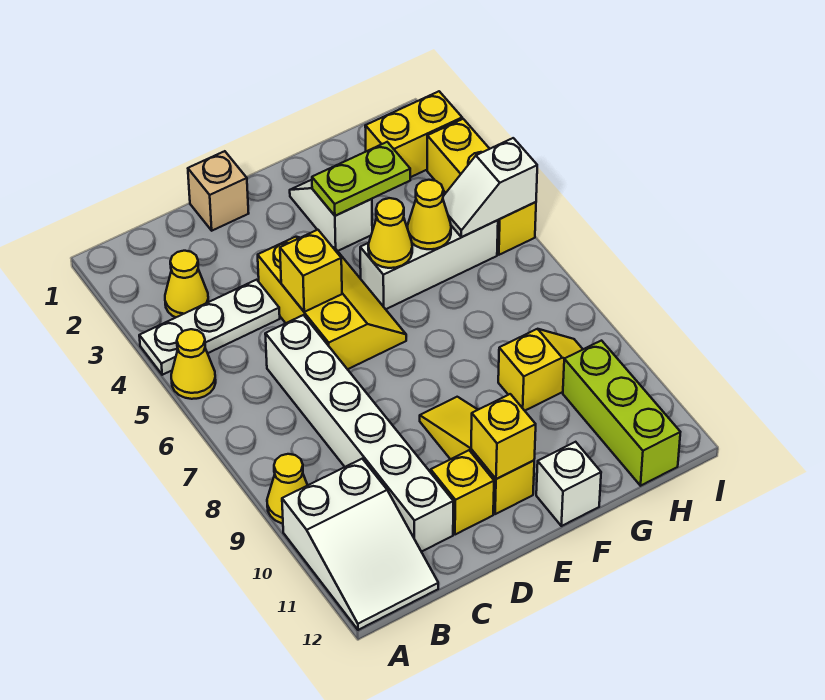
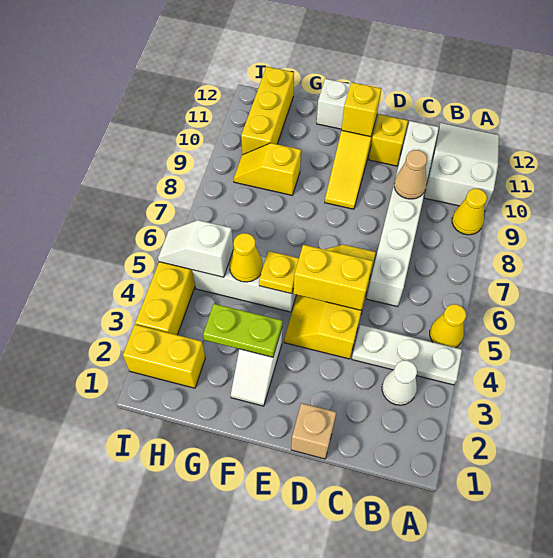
yellow cone B3 level 1 -> white cone B3 level 1
none -> tan cone C9 level 2
yellow brick D5 level 2 -> yellow brick D5:E5 level 2
yellow cone F5 level 2 -> yellow plate F5 level 2
white slope H5:I5 level 2 top I -> white slope H5:I5 level 2 top H
lime brick H10:H12 level 1 -> yellow brick H10:H12 level 1

